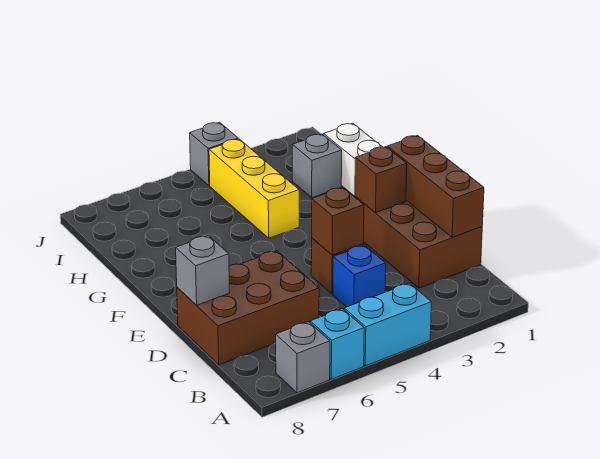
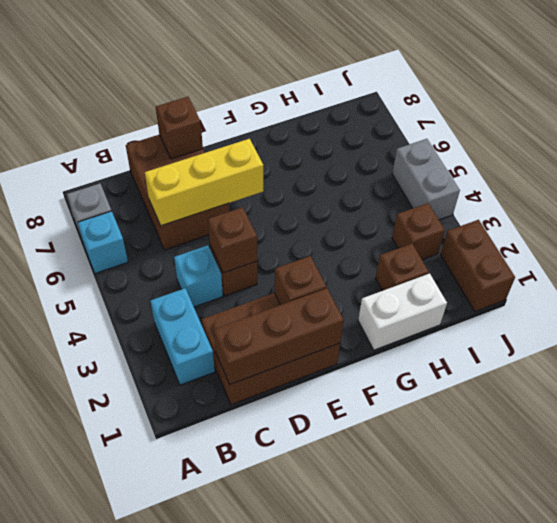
cyan brick A4:A5 level 1 -> cyan brick B2:B3 level 1
blue brick C4 level 1 -> cyan brick C4 level 1
grey brick D8 level 2 -> brown brick D8 level 2
yellow brick G4:I4 level 1 -> yellow brick C6:E6 level 2
grey brick H2 level 1 -> brown brick H2 level 1
none -> brown brick I3 level 1
none -> brown brick J1:J2 level 1
grey brick J4 level 1 -> grey brick J4:J5 level 1

